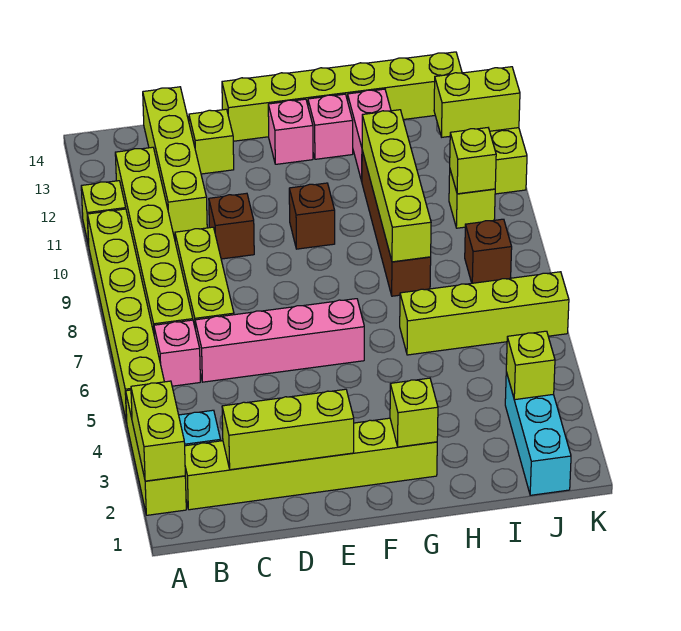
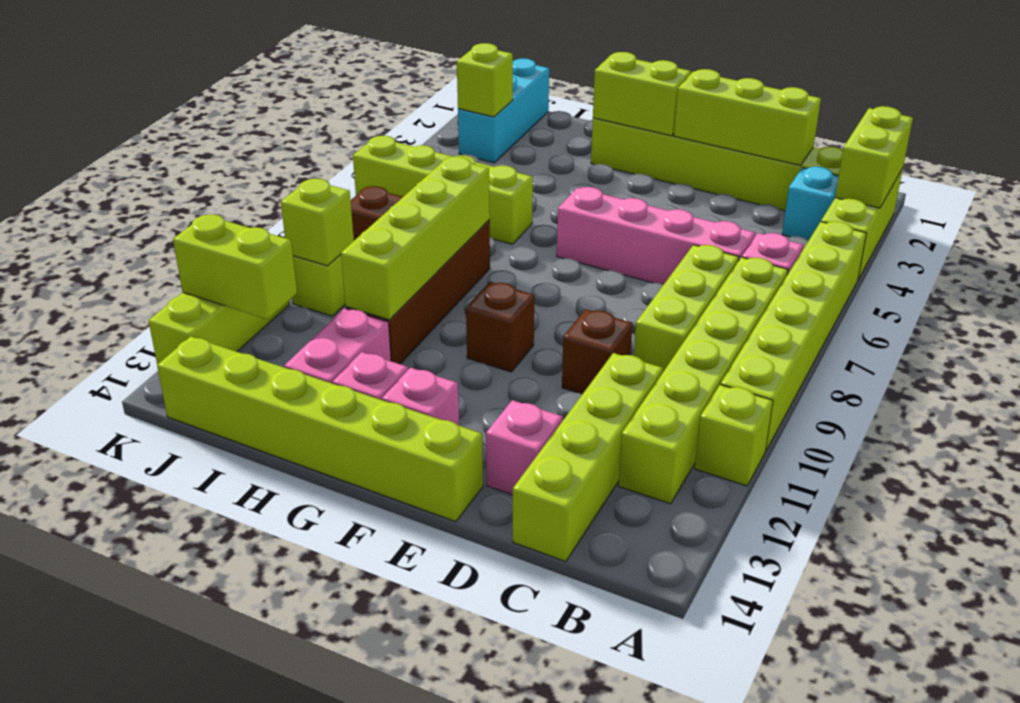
lime brick D13 level 1 -> pink brick D13 level 1
lime brick G2 level 2 -> lime brick F2:G2 level 2

